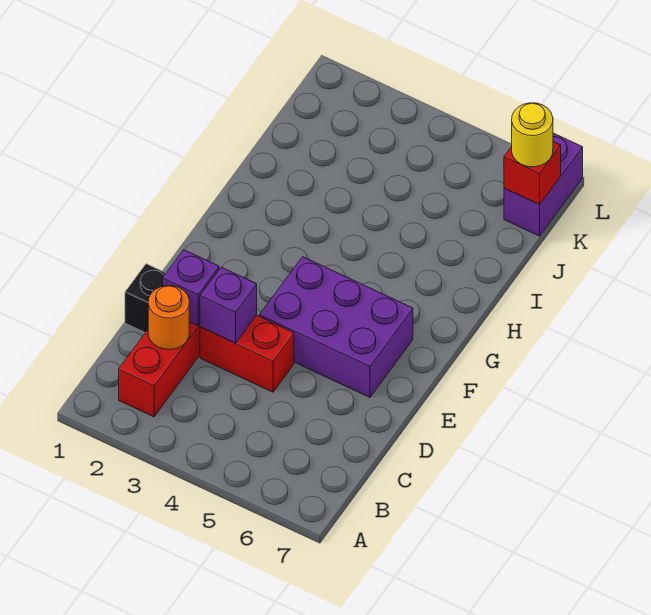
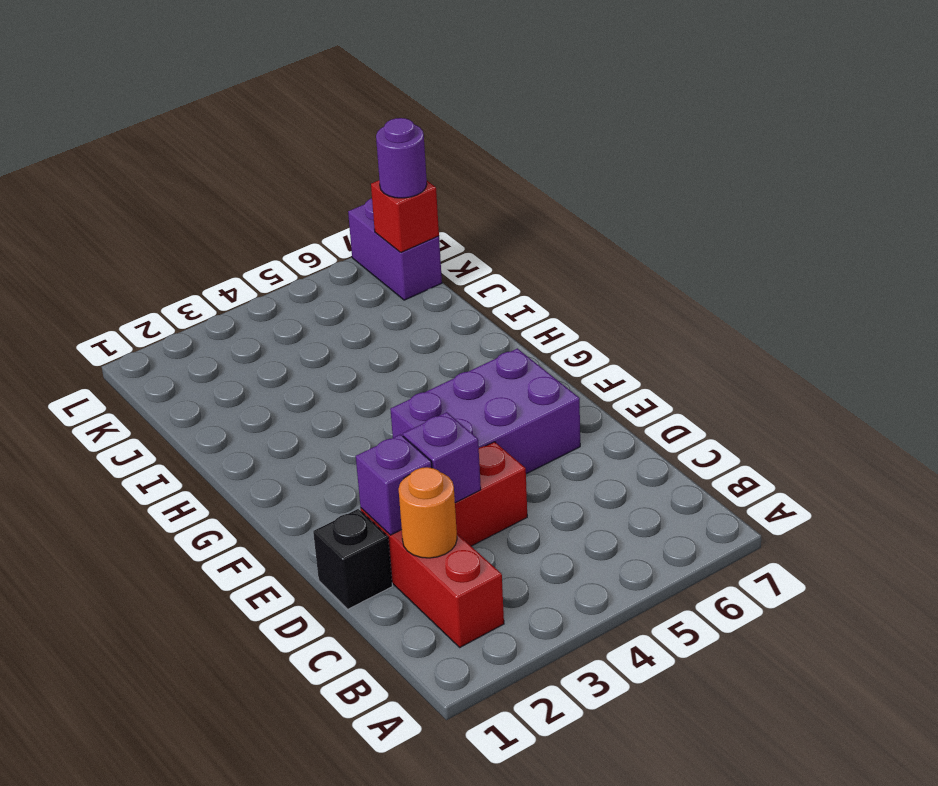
yellow round brick K7 level 3 -> purple round brick K7 level 3

